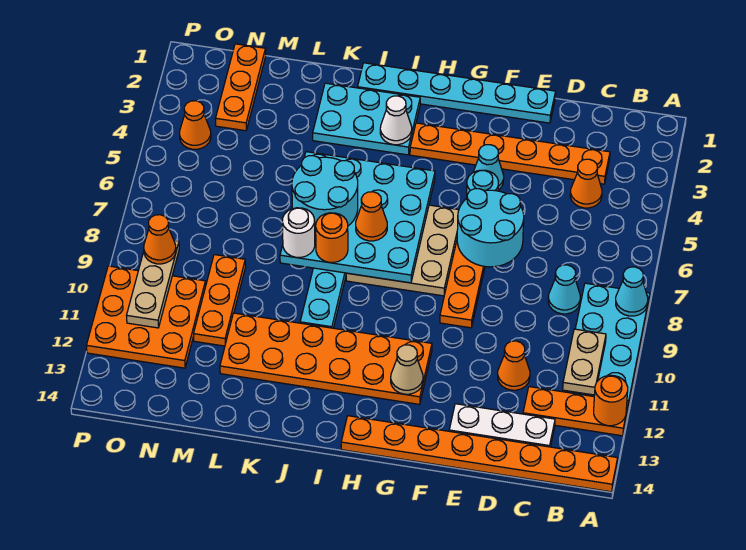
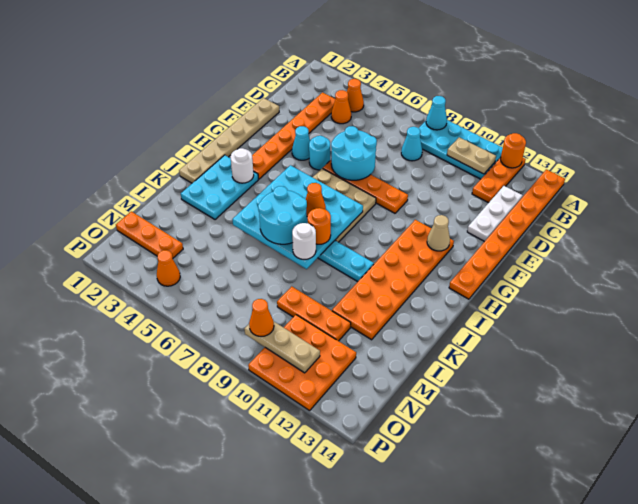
orange cone D11 level 1 -> orange cone B4 level 1
cyan plate E1:J1 level 1 -> tan plate E1:J1 level 1
white cone I3 level 2 -> white round brick I3 level 2

